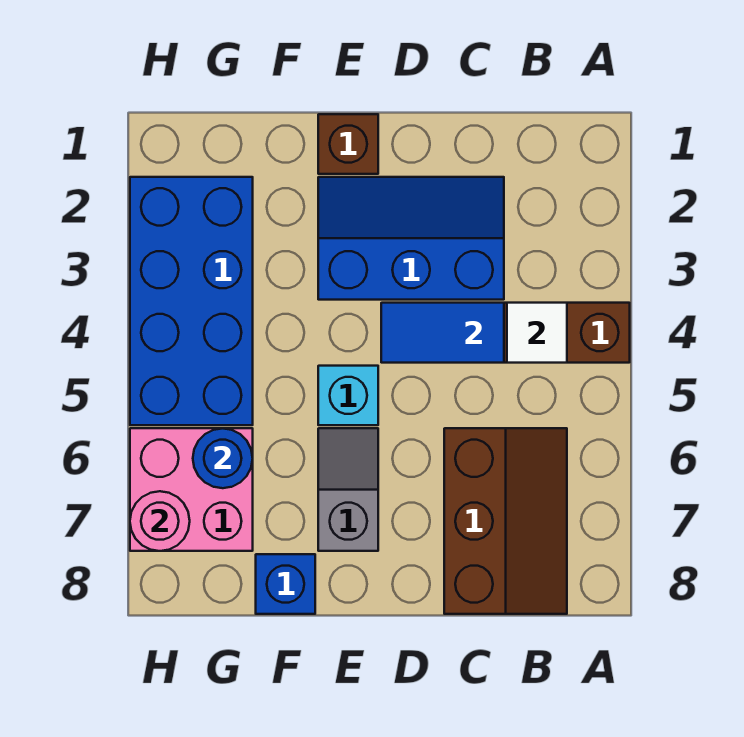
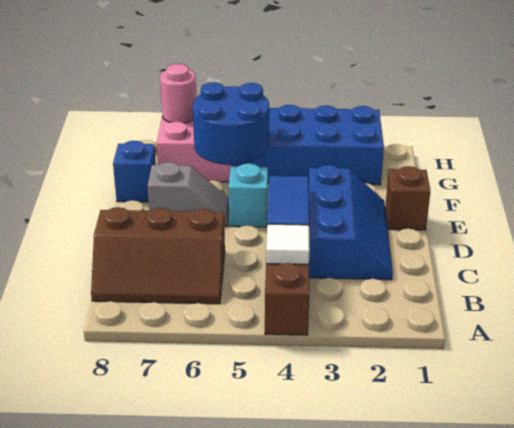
blue round brick G6 level 2 -> blue round brick F5:G6 level 2

